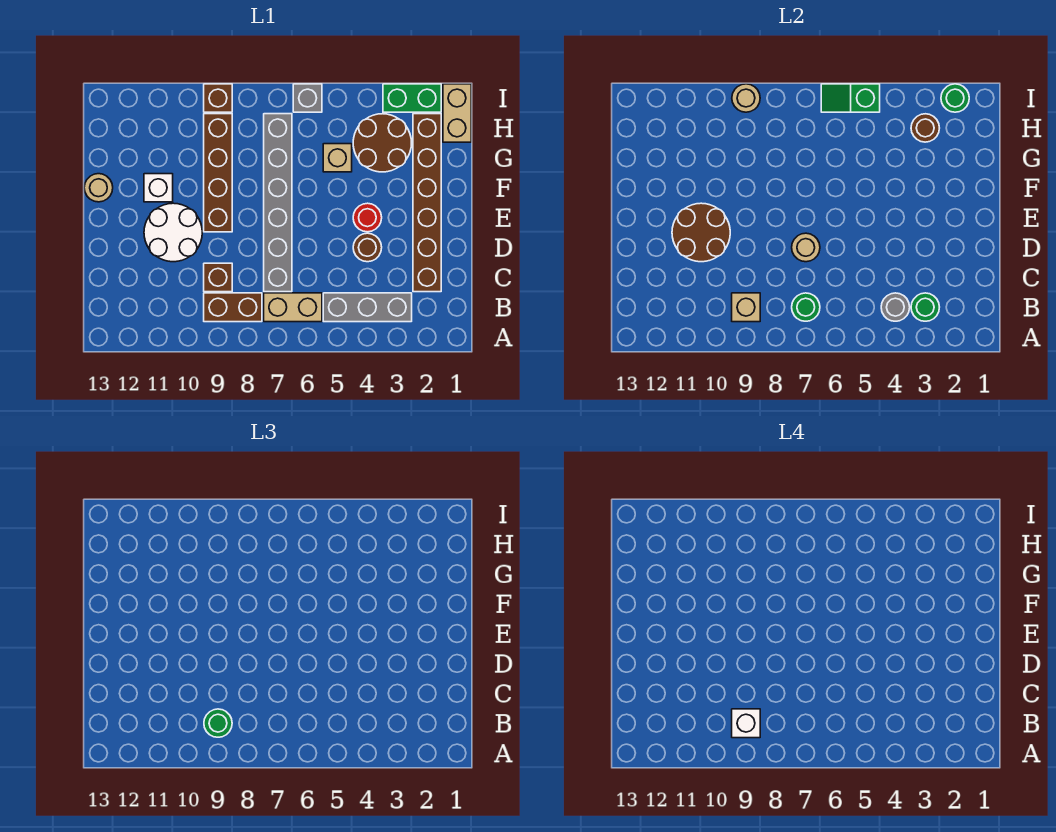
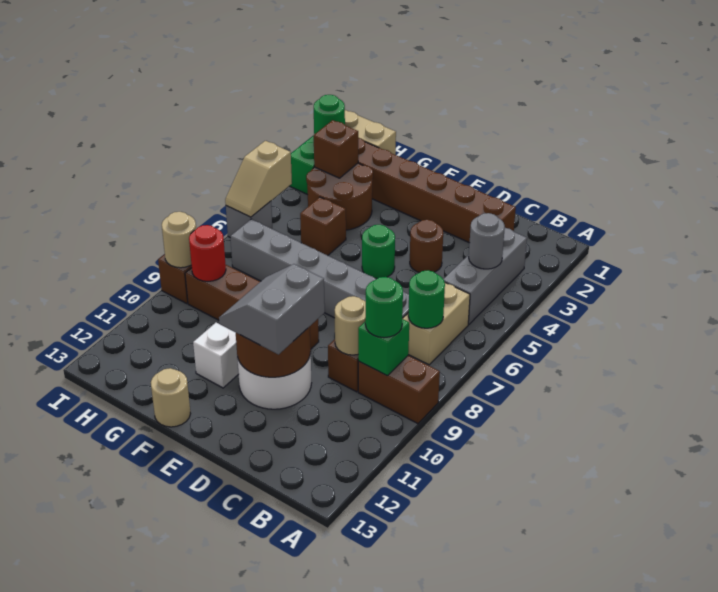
green round brick B3 level 2 -> green round brick E5 level 1
brown brick B8:B9 level 1 -> brown brick A9:B9 level 1
tan brick B9 level 2 -> green brick B9 level 2
white brick B9 level 4 -> none
tan round brick D7 level 2 -> tan round brick C9 level 2
none -> grey slope D10:E11 level 3 top D
red round brick E4 level 1 -> red round brick H9 level 2
tan brick G5 level 1 -> brown brick G5 level 1
brown round brick H3 level 2 -> brown brick H3 level 2
green slope I5:I6 level 2 top 5 -> tan slope I5:I6 level 2 top 5

